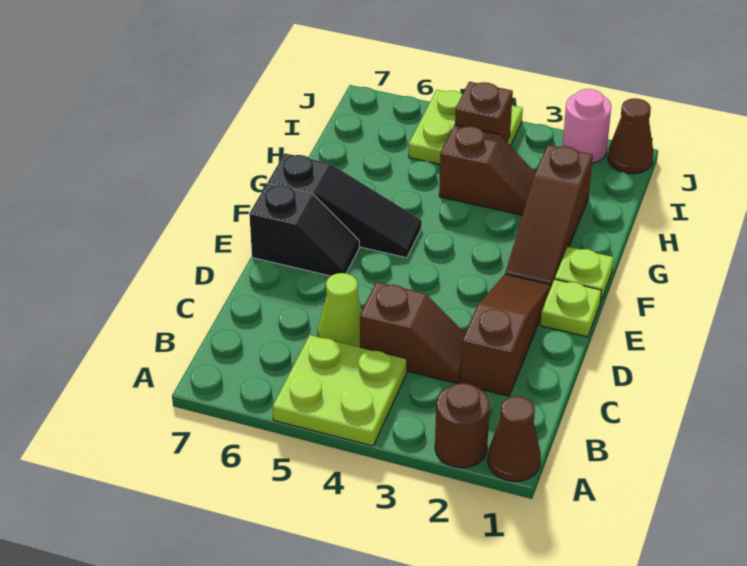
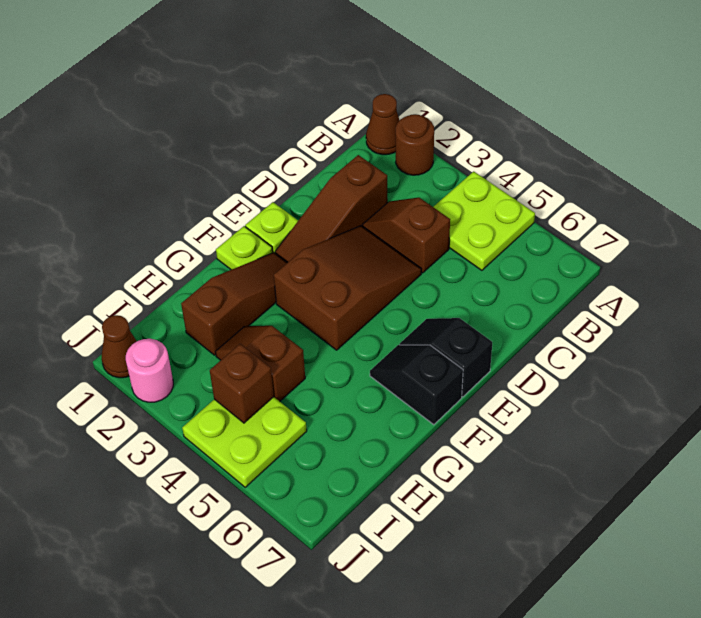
lime cone C5 level 1 -> none
none -> brown slope D3:F4 level 1 top F
black slope F5:F7 level 1 top 7 -> black slope F6:F7 level 1 top 7

